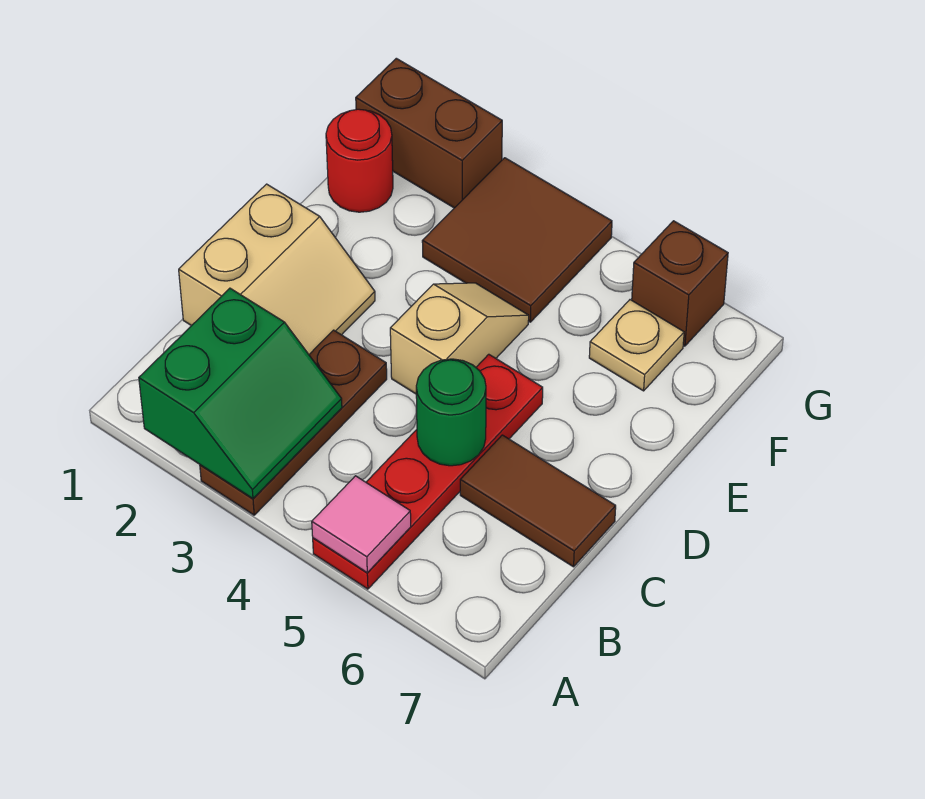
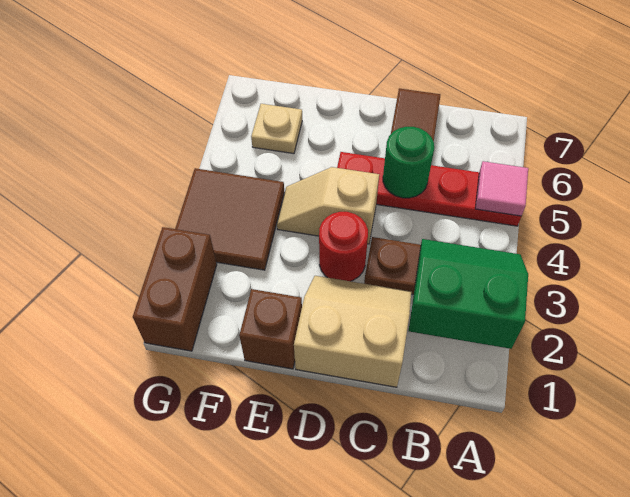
red round brick F1 level 1 -> red round brick D3 level 1
brown brick G6 level 1 -> brown brick E1 level 1

